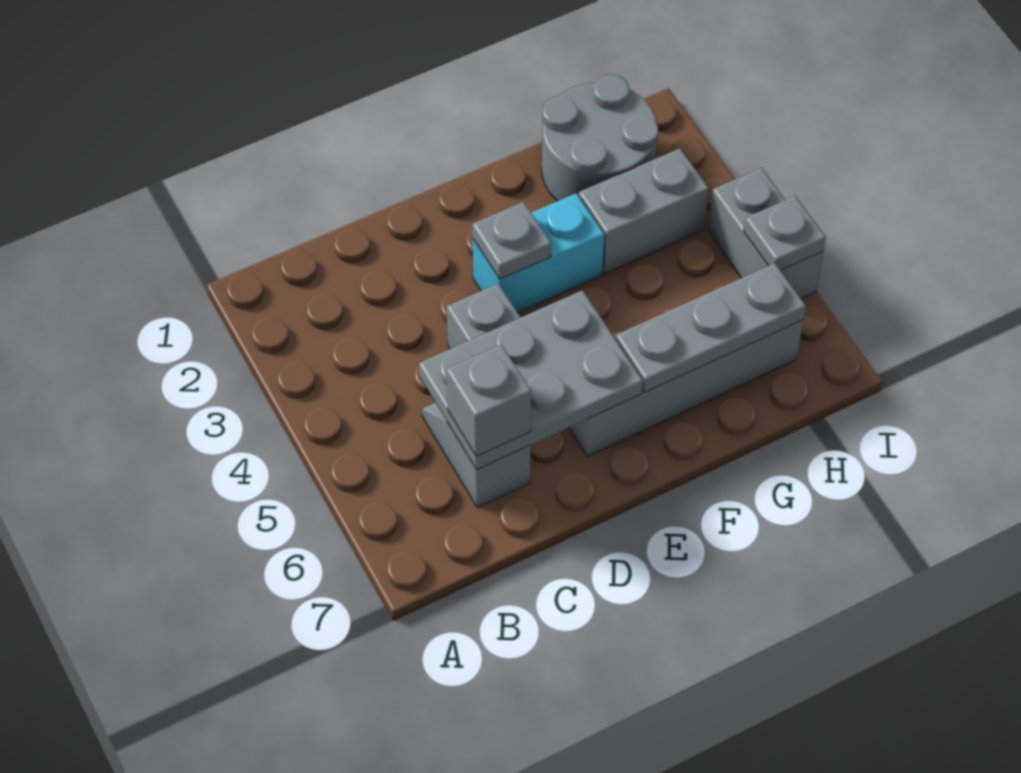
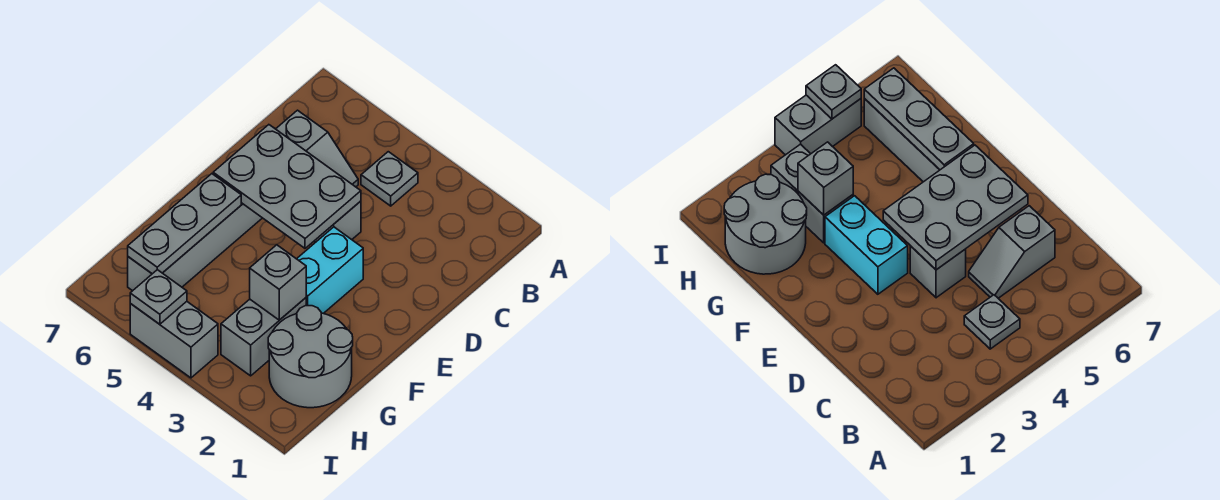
grey plate C5:E6 level 2 -> grey plate D4:E6 level 2
grey brick C6 level 3 -> grey brick G3 level 2
grey plate E3 level 2 -> grey plate B4 level 1

